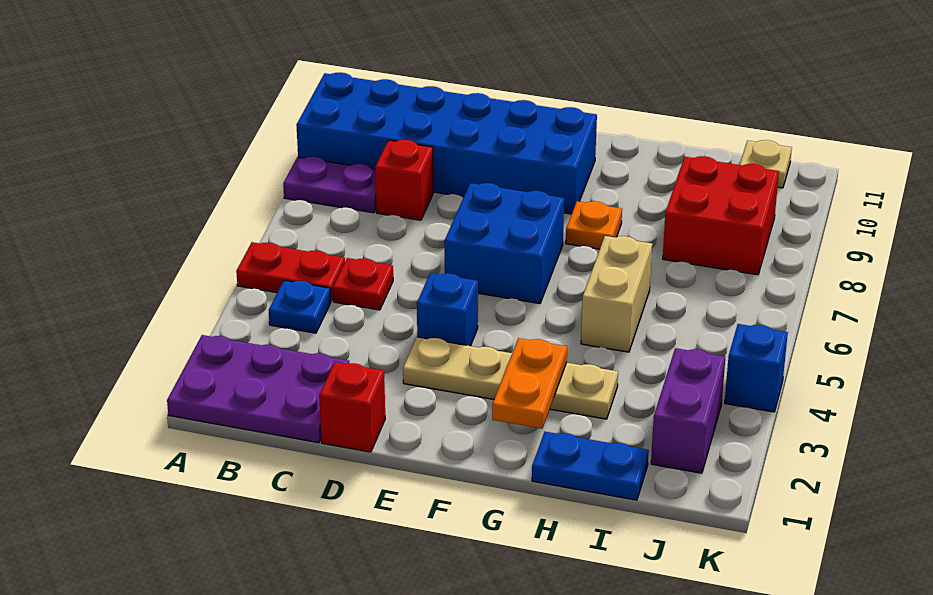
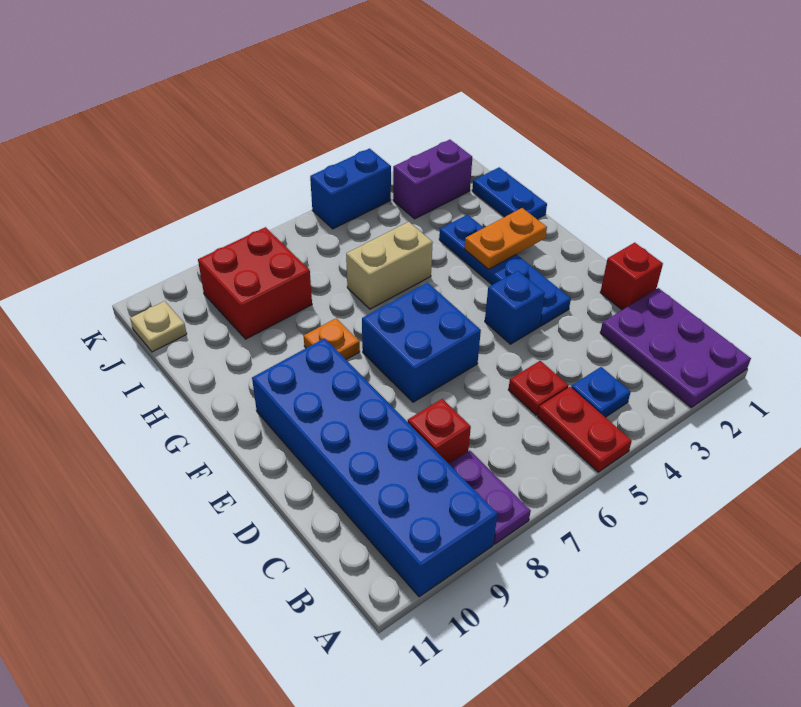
tan plate E3:H3 level 1 -> blue plate E3:H3 level 1
blue brick K4 level 1 -> blue brick K4:K5 level 1

